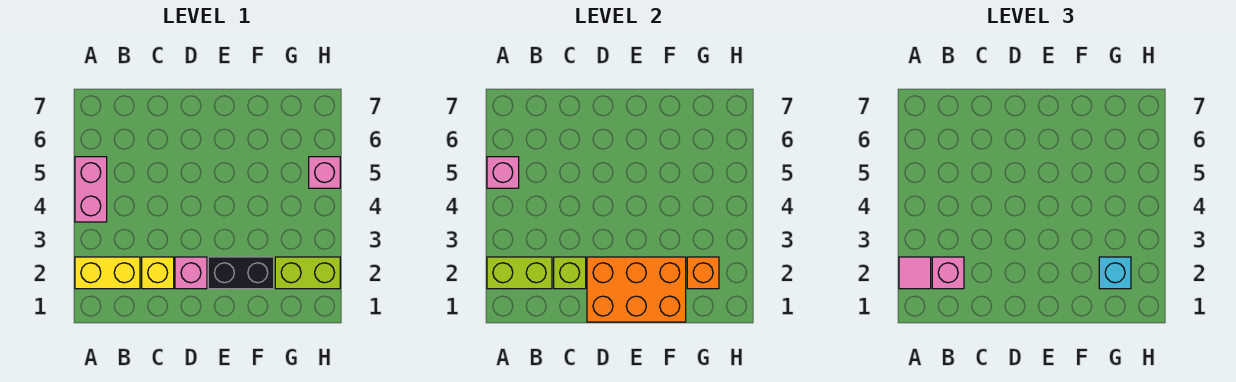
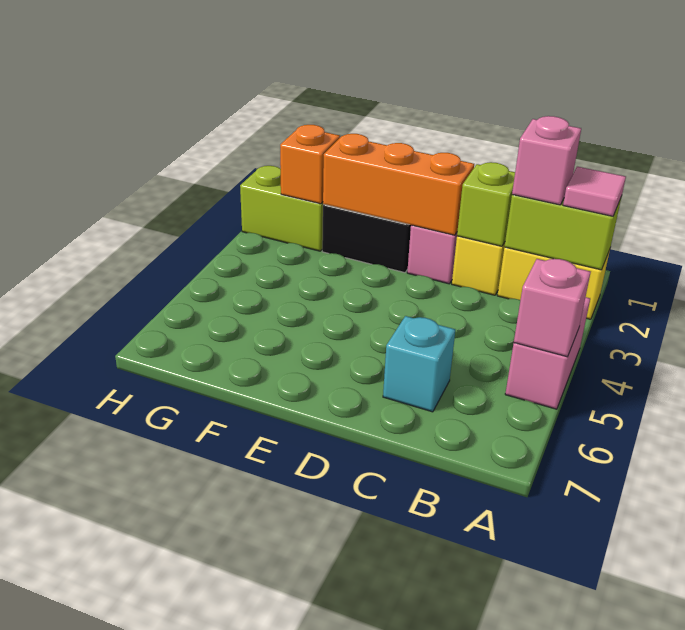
orange brick D1:F2 level 2 -> orange brick D2:F2 level 2
cyan brick G2 level 3 -> cyan brick C6 level 1
pink brick H5 level 1 -> none

